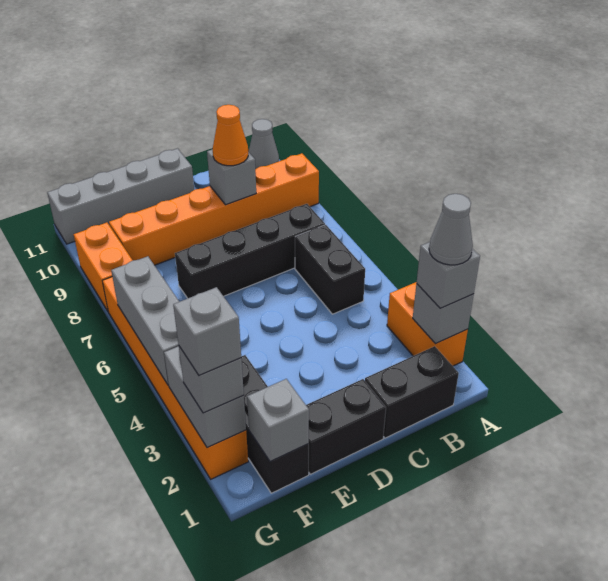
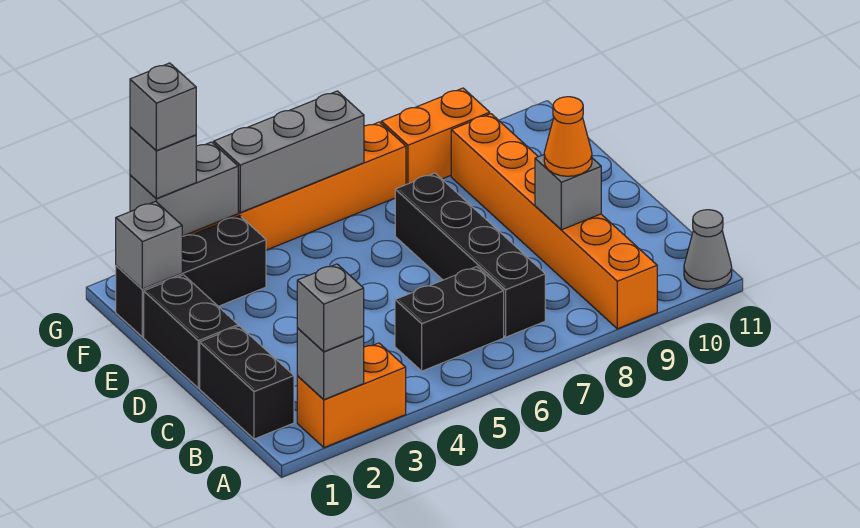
grey cone A2 level 4 -> none
grey brick D11:G11 level 1 -> none

